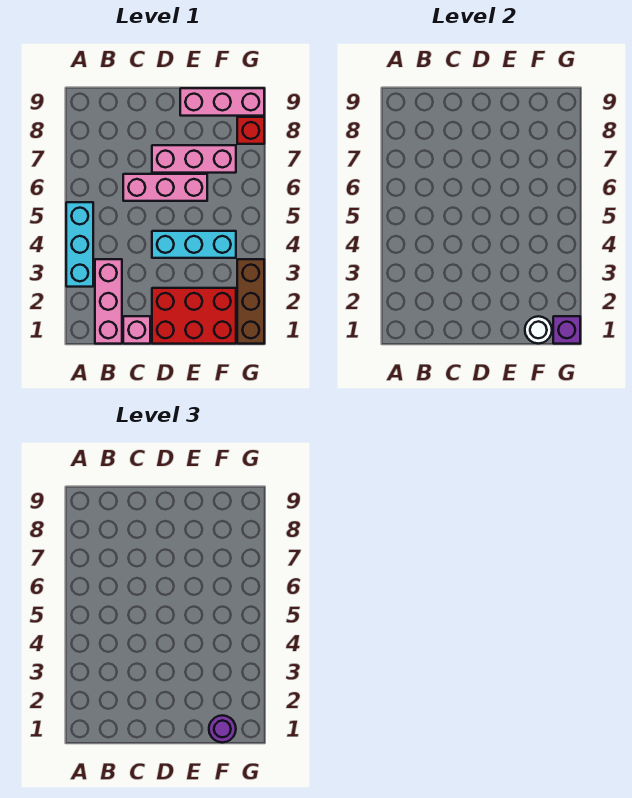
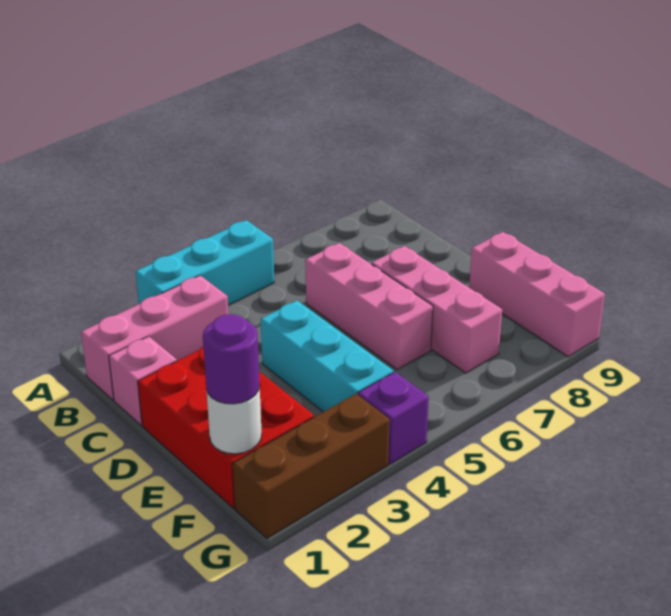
purple brick G1 level 2 -> purple brick G4 level 1
red brick G8 level 1 -> none

